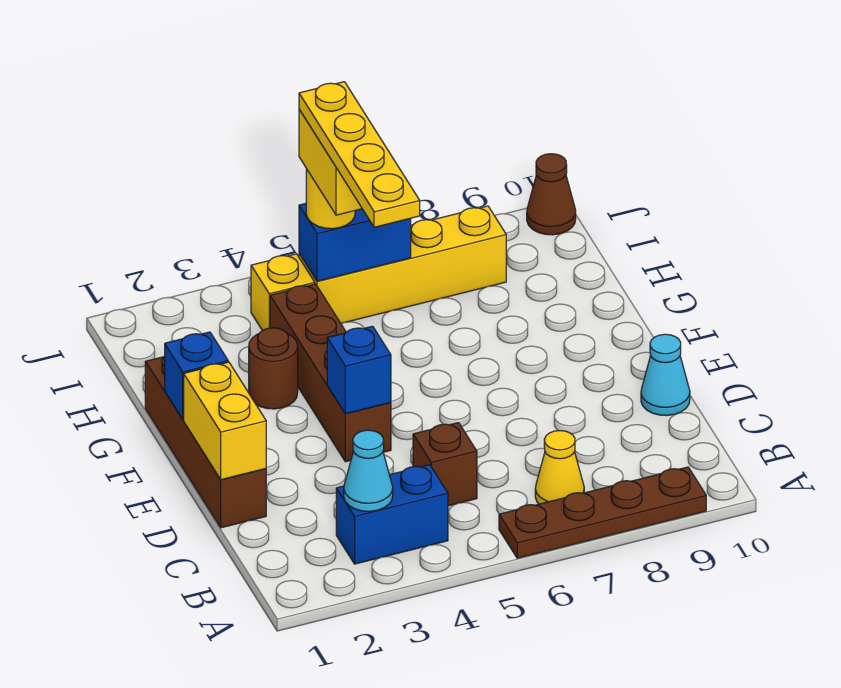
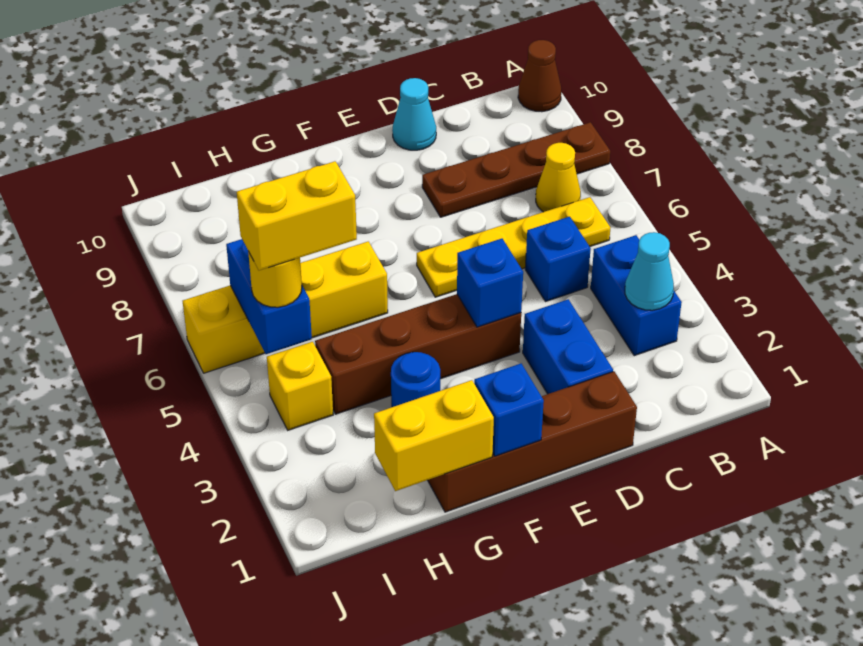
brown plate A6:A9 level 1 -> brown plate A8:D8 level 1
brown brick C5 level 1 -> blue brick C5 level 1
yellow brick D1:E1 level 2 -> yellow brick G1:H1 level 2
none -> blue brick D2:D3 level 1
yellow plate F5:I5 level 5 -> yellow plate B6:E6 level 1
brown round brick G3 level 1 -> blue round brick G3 level 1
yellow brick I5:I8 level 1 -> yellow brick G6:J6 level 1
brown cone J10 level 1 -> brown cone A10 level 1

